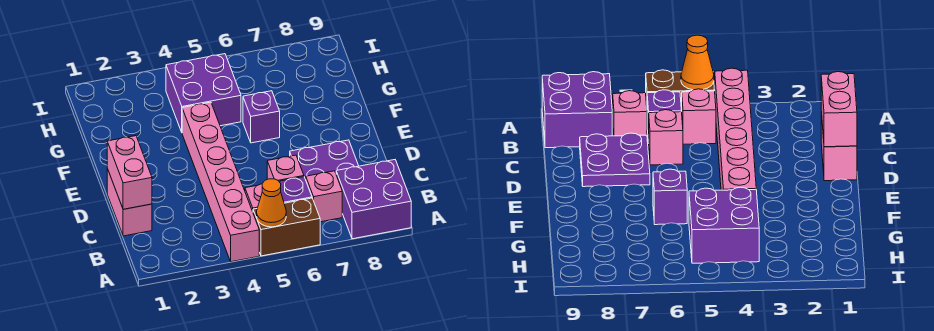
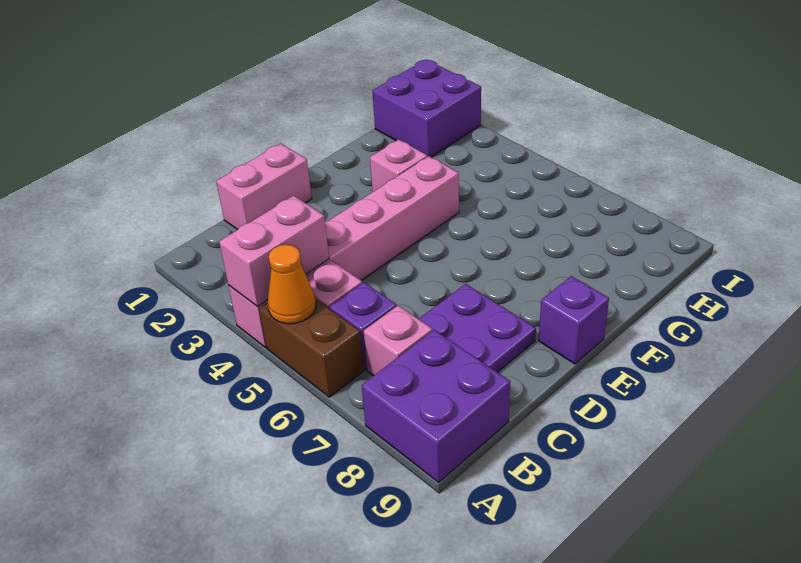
pink brick C1:D1 level 2 -> pink brick A4:B4 level 2
pink brick C6 level 1 -> pink brick F3 level 1
purple brick F6 level 1 -> purple brick E9 level 1
purple brick G4:H5 level 1 -> purple brick H1:I2 level 1

